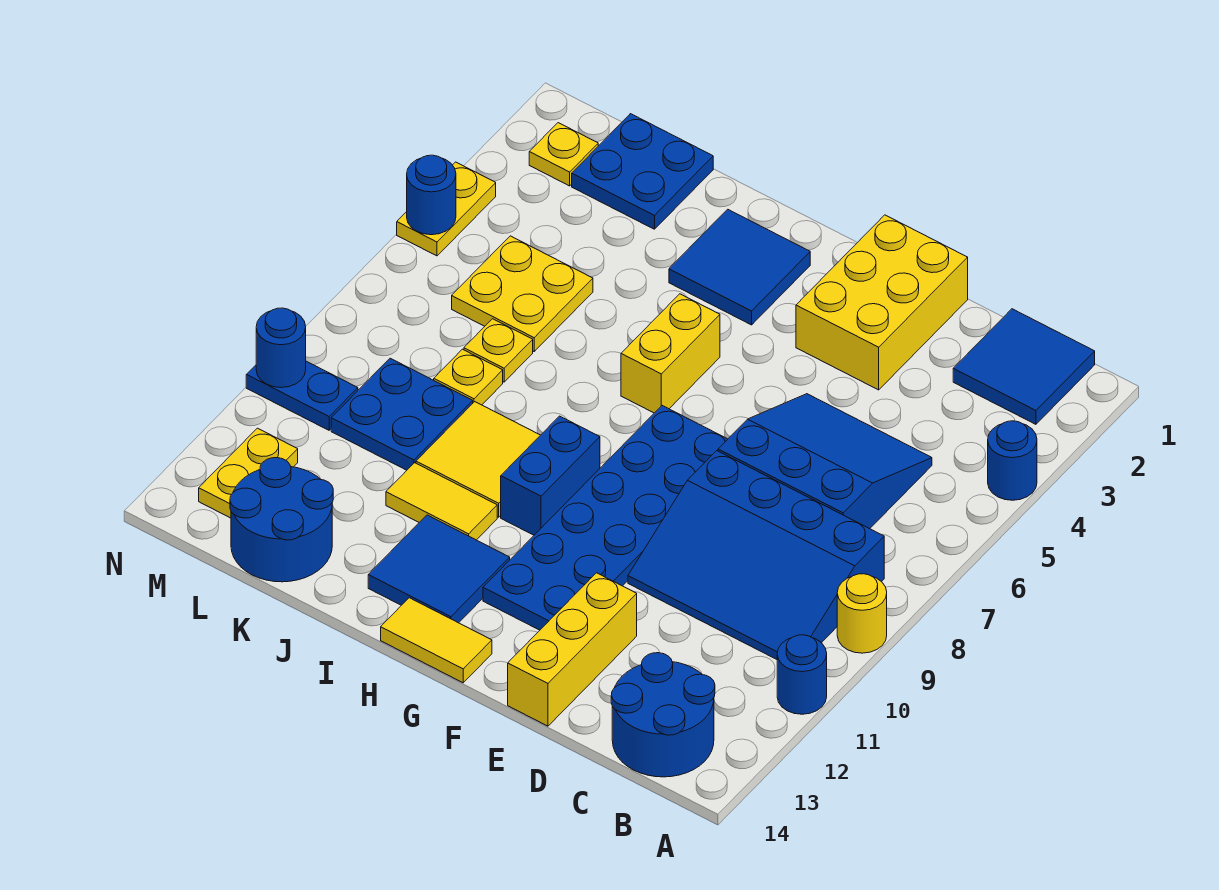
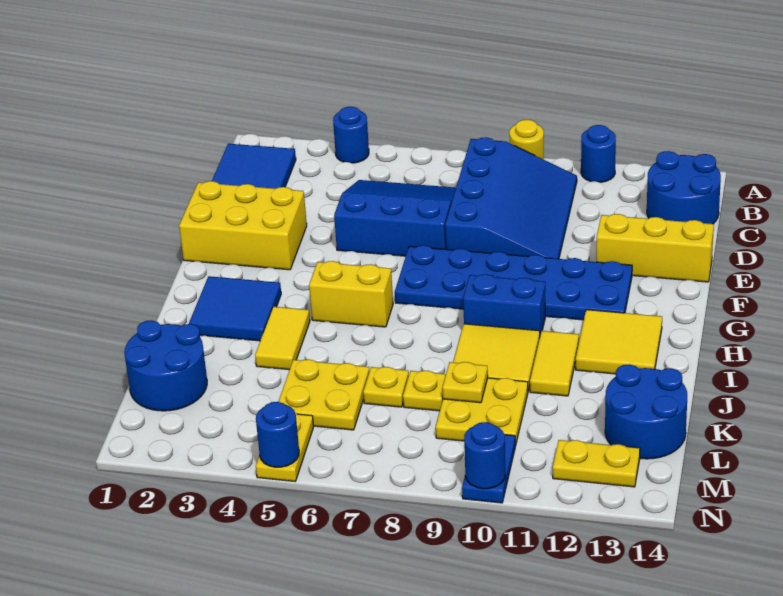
blue slope C5:E7 level 1 top 7 -> blue slope C5:E7 level 1 top E
yellow tile G14:H14 level 1 -> yellow tile I4:J4 level 1
blue tile H12:I13 level 1 -> yellow tile H12:I13 level 1
blue plate K1:L2 level 1 -> blue round brick K1:L2 level 1
blue plate K9:L10 level 1 -> yellow plate K9:L10 level 1
yellow plate M2 level 1 -> yellow plate K9 level 2
yellow plate N4:N5 level 1 -> yellow plate M5:N5 level 1

